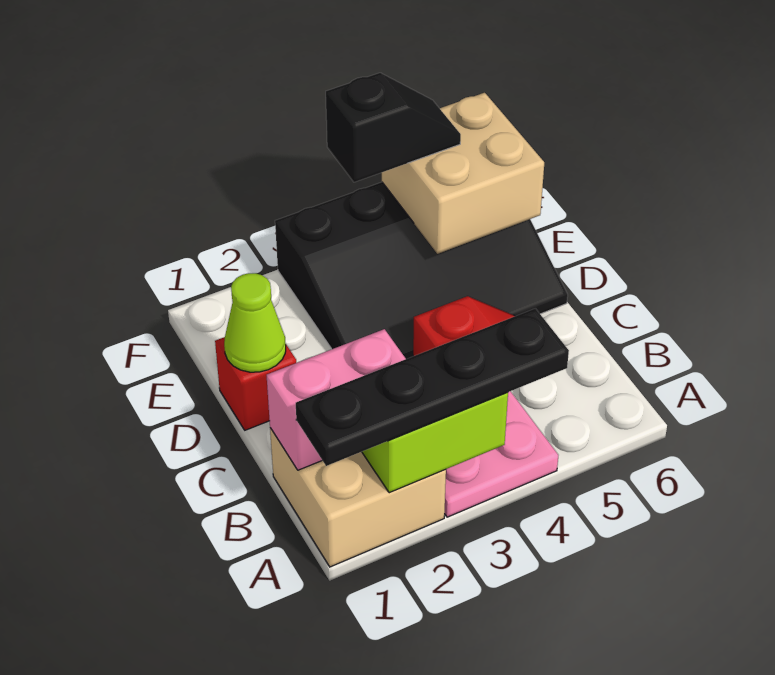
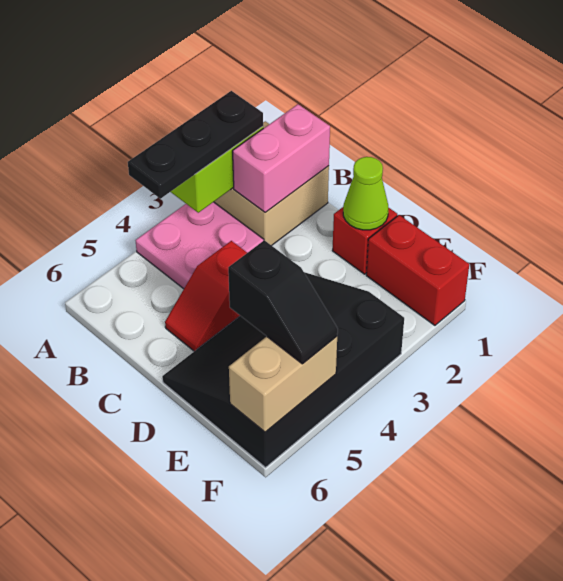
black plate A1:A4 level 3 -> black plate A2:A4 level 3
none -> red brick E1:F1 level 1
tan brick E5:F6 level 2 -> tan brick F5:F6 level 2
black slope F4:F5 level 3 top 4 -> black slope E5:F5 level 3 top E

